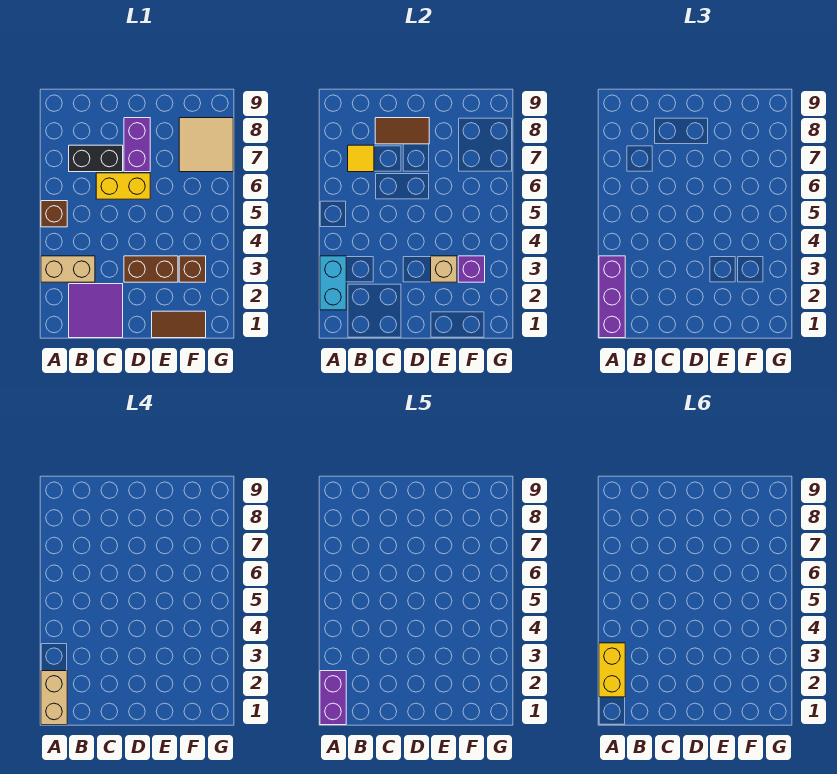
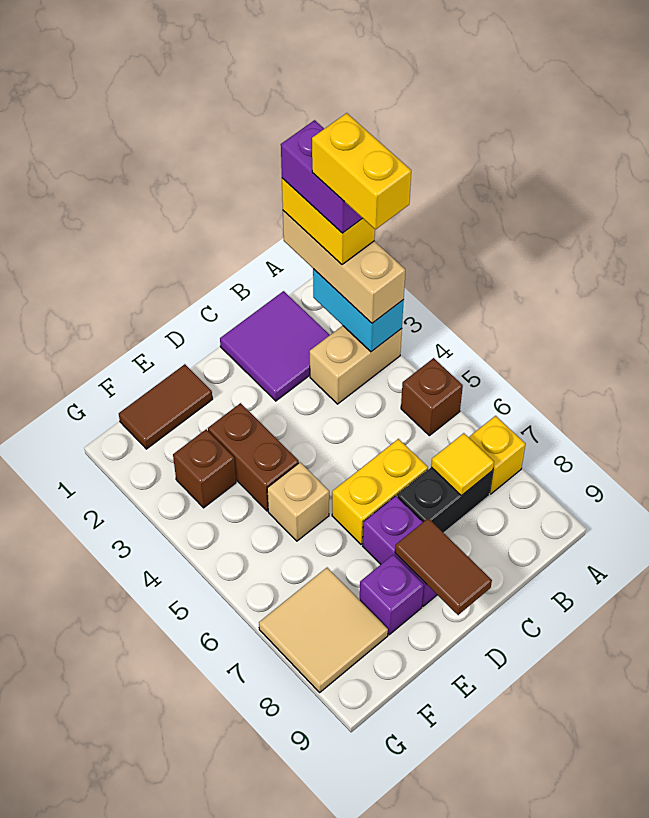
purple brick A1:A3 level 3 -> tan brick A1:A3 level 3
tan brick A1:A2 level 4 -> yellow brick A1:A2 level 4
none -> yellow brick A7 level 1
brown tile C8:D8 level 2 -> brown tile D8:D9 level 2
brown brick D3:E3 level 1 -> brown brick E3:E4 level 1
tan brick E3 level 2 -> tan brick E5 level 1
purple brick F3 level 2 -> purple brick E8 level 1

